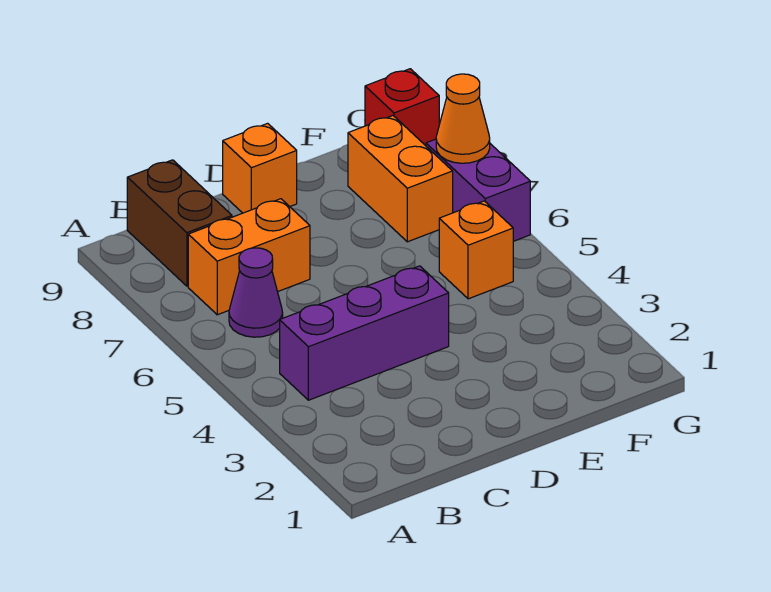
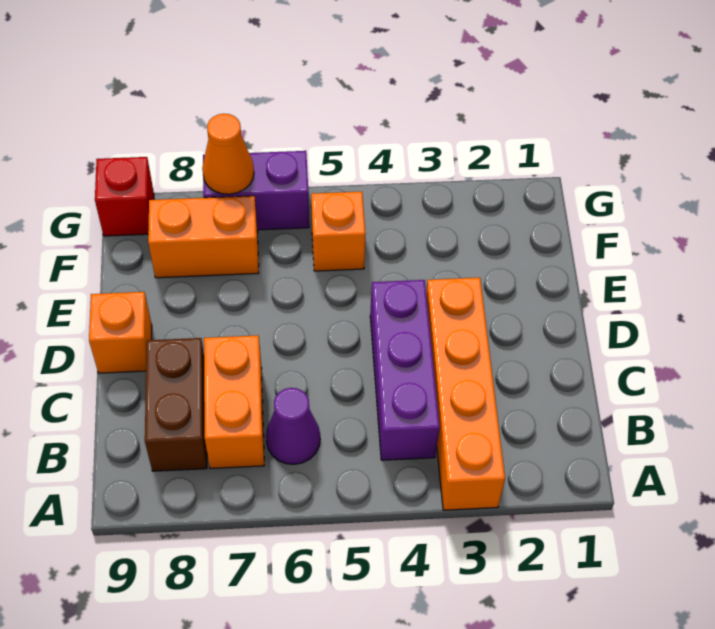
none -> orange brick A3:D3 level 1
brown brick B8:B9 level 1 -> brown brick B8:C8 level 1

